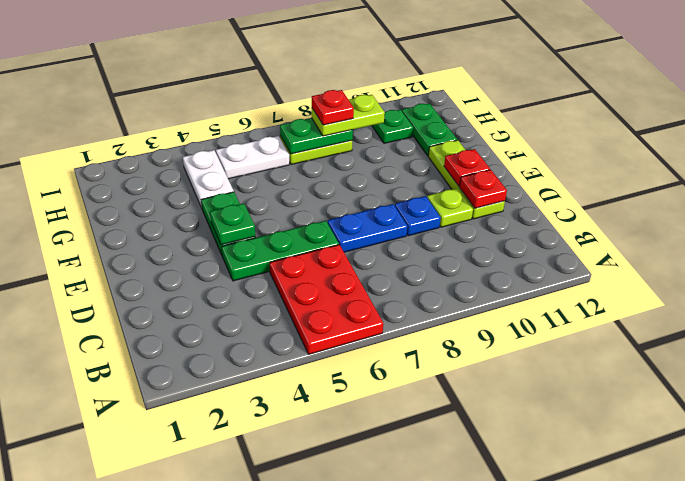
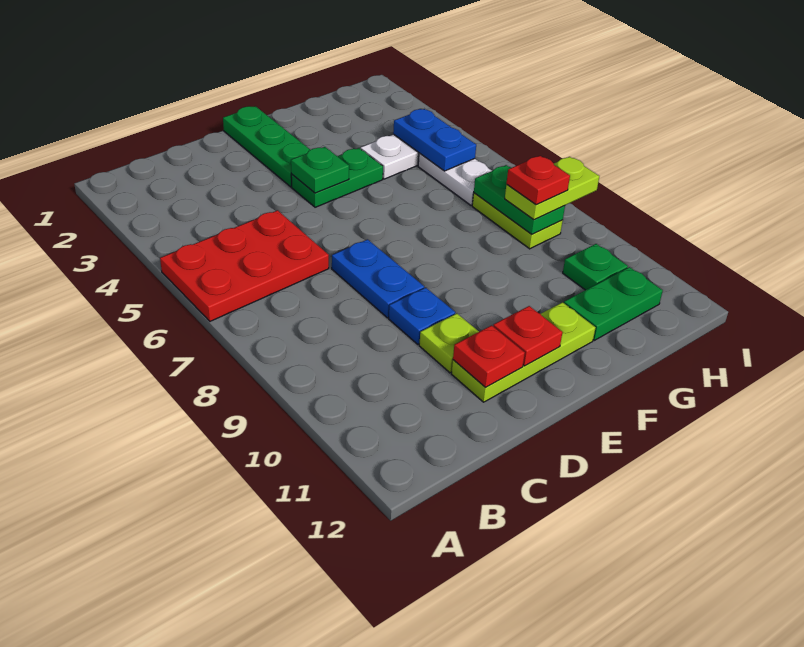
green plate D4:D6 level 1 -> green plate E1:E3 level 1
none -> blue plate H4:H5 level 2
lime plate H8:H9 level 3 -> lime plate H8:I8 level 3

